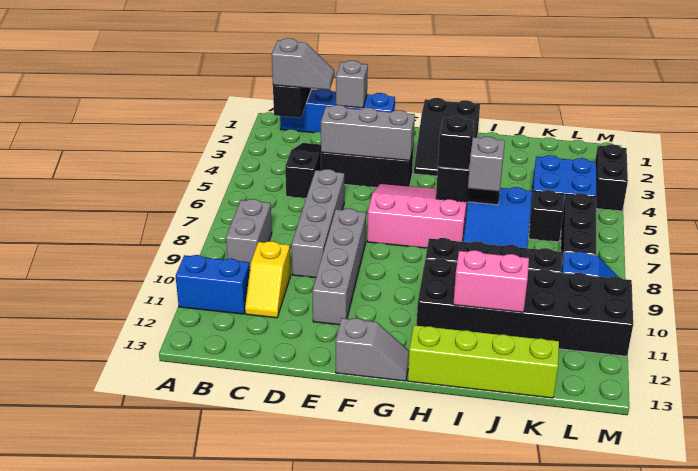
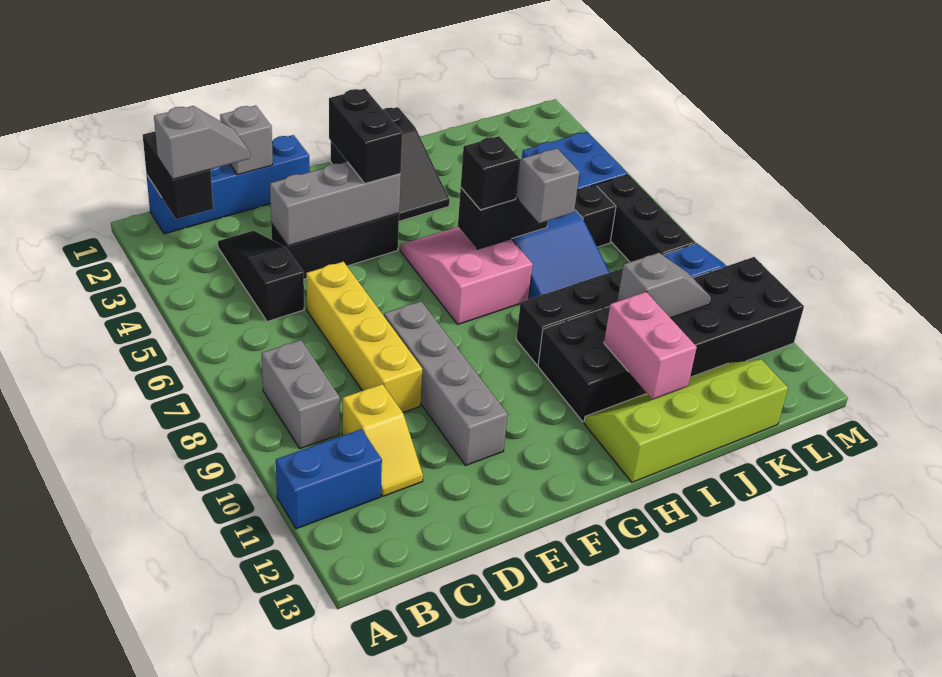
grey brick D6:D9 level 1 -> yellow brick D6:D9 level 1
pink slope F5:H7 level 1 top 7 -> pink slope G5:H7 level 1 top 7
grey slope F13:G13 level 1 top F -> grey slope J10:K10 level 2 top J
pink brick I11:J11 level 2 -> pink brick I11:I12 level 2
black brick M3:M4 level 1 -> black brick F3:F4 level 3

